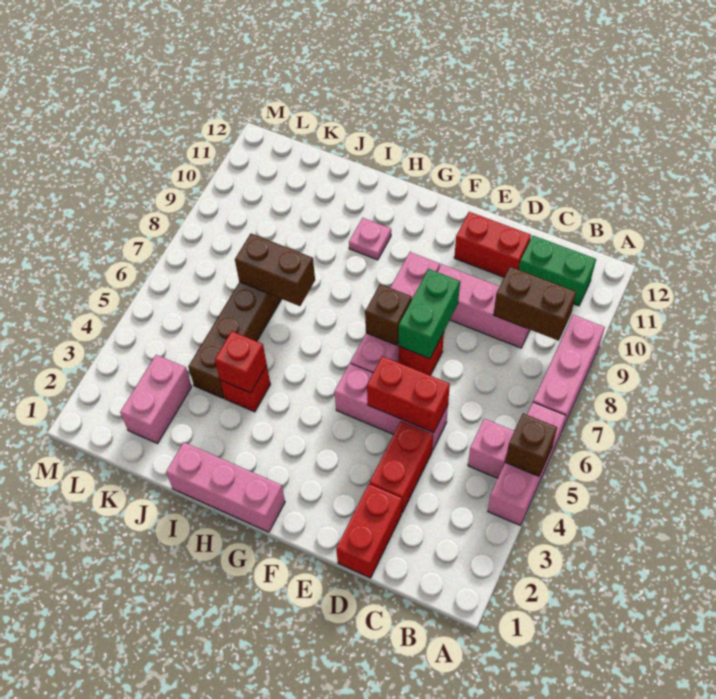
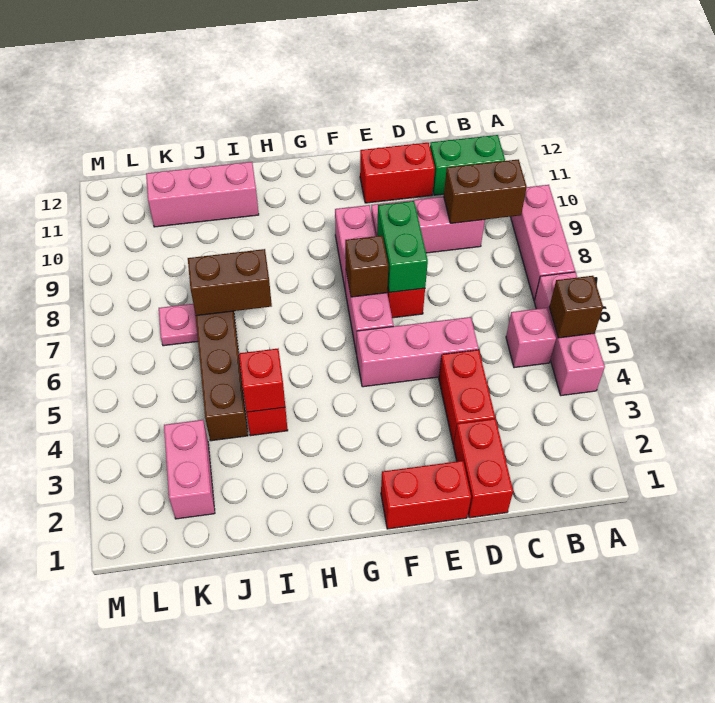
red brick D5:E5 level 2 -> red brick E1:F1 level 1
pink brick G1:I1 level 1 -> pink brick I11:K11 level 1
pink plate H10 level 1 -> pink plate K7 level 1

